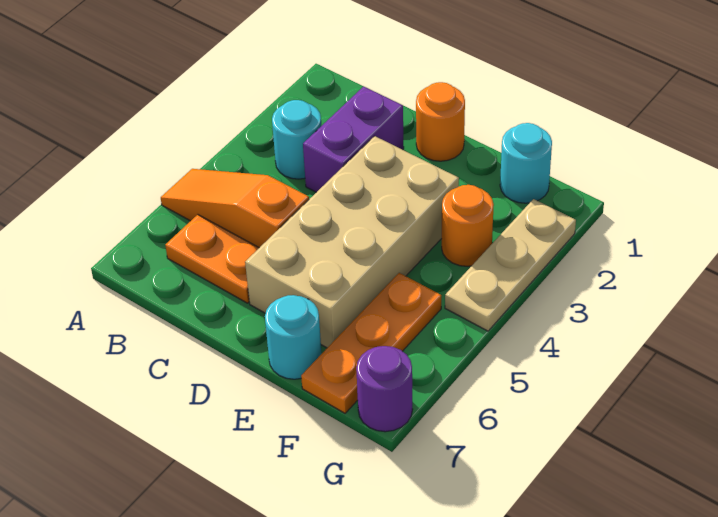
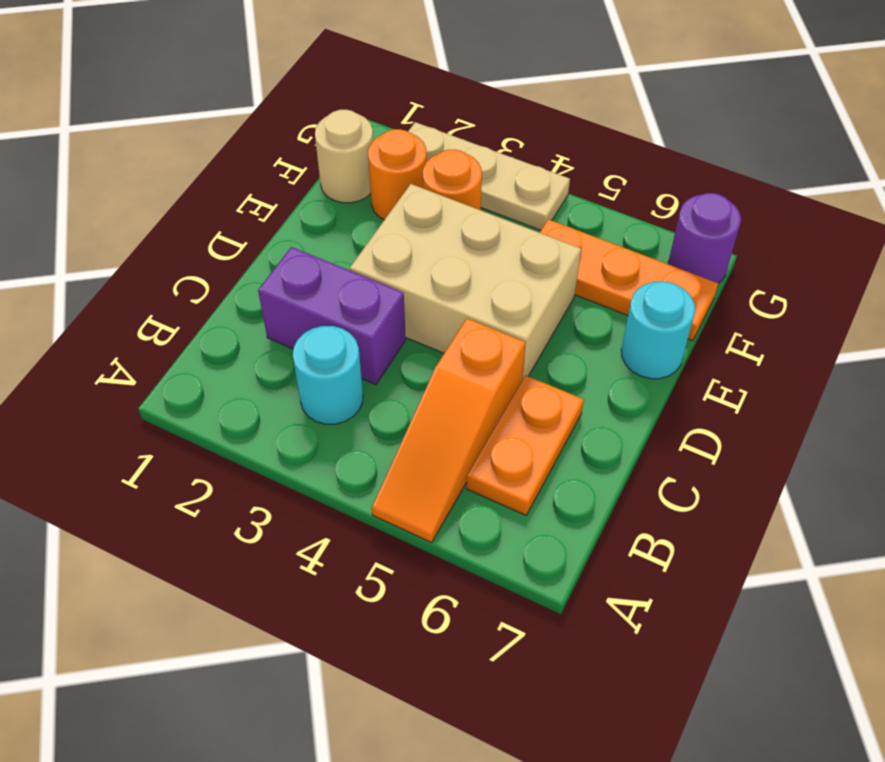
orange round brick D1 level 1 -> orange round brick F2 level 1
tan brick D3:E6 level 1 -> tan brick D3:E5 level 1
cyan round brick F1 level 1 -> tan round brick F1 level 1

